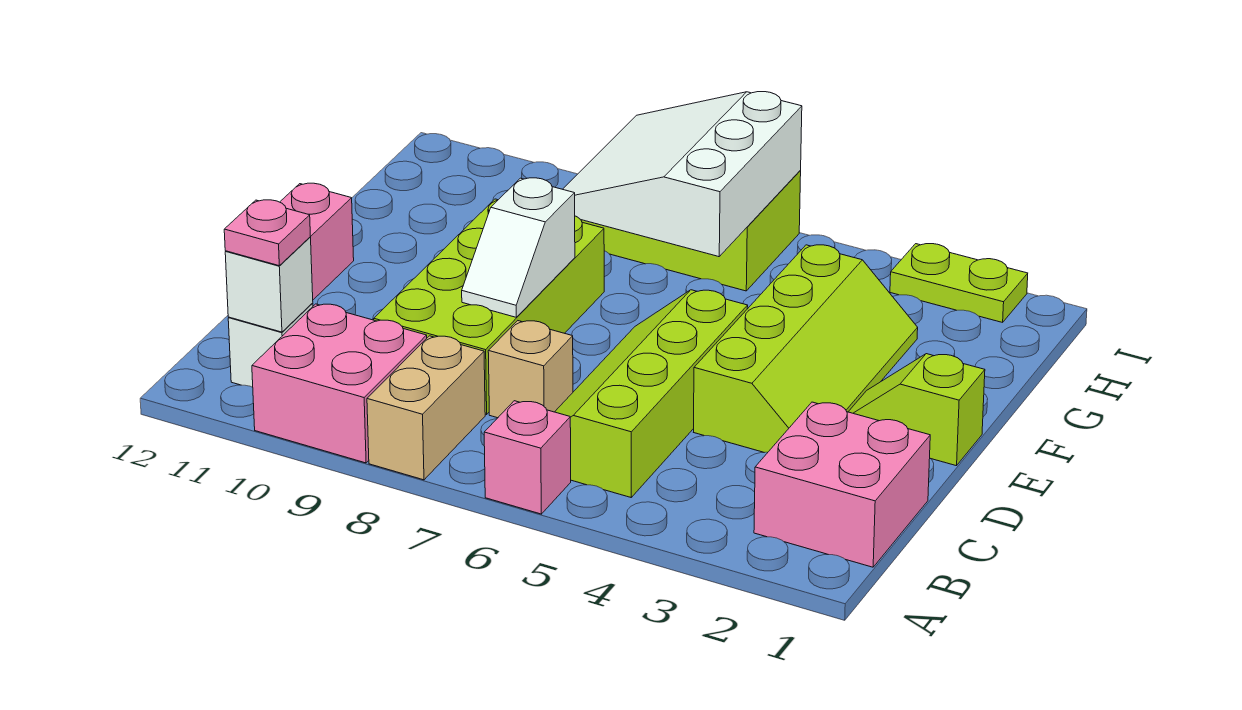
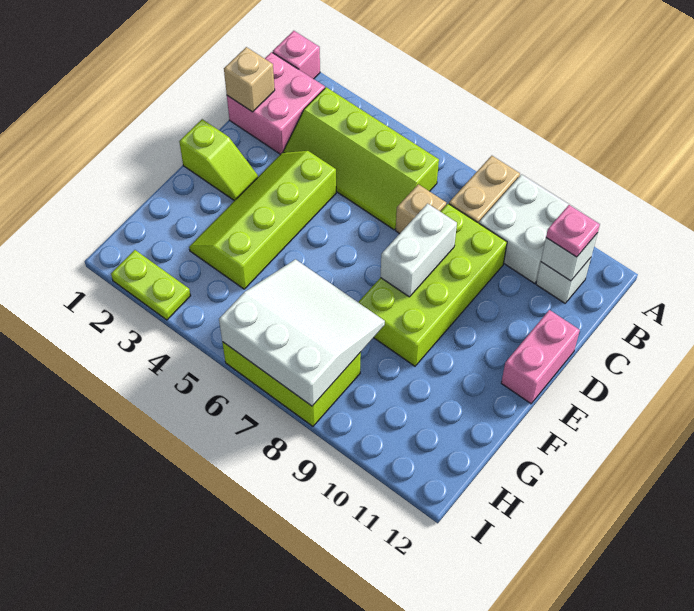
pink brick A6 level 1 -> pink brick A1 level 1
pink brick A9:B10 level 1 -> white brick A9:B10 level 1
lime slope B5:E6 level 1 top 5 -> lime slope B3:C6 level 1 top B
none -> tan brick C1 level 2
white slope D8:E8 level 2 top E -> white brick D8:E8 level 2
white slope G6:I8 level 2 top 6 -> white slope G6:I8 level 2 top I

